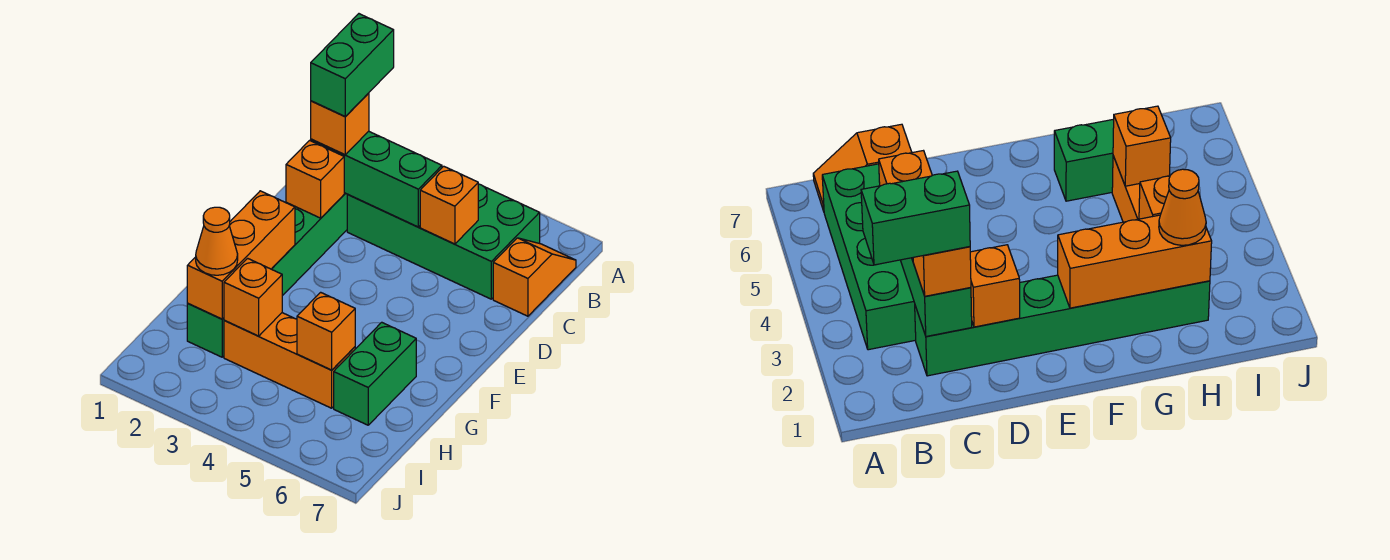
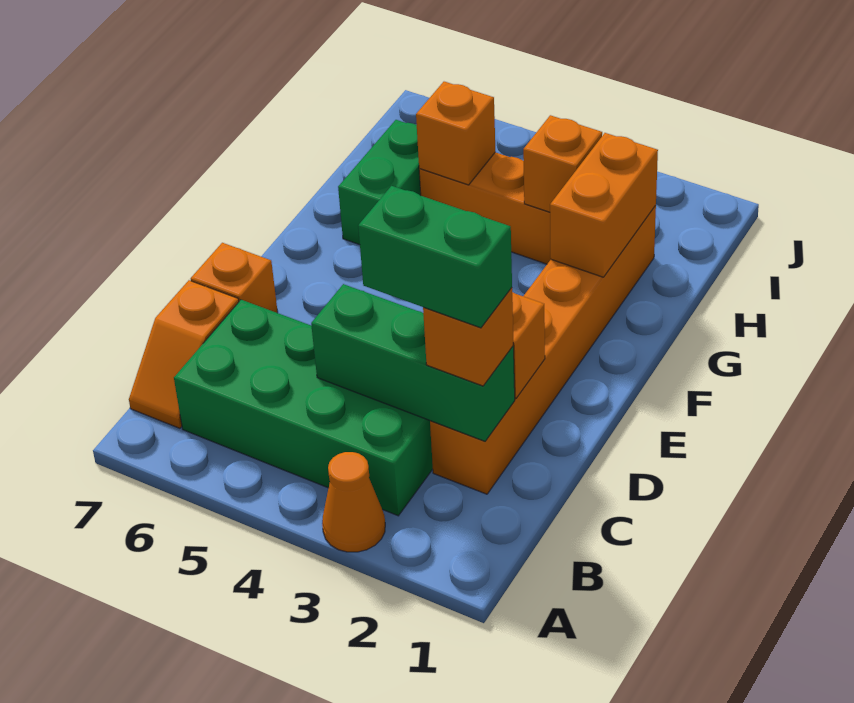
green brick B2:C2 level 4 -> green brick C2:C3 level 4
green brick C2:H2 level 1 -> orange brick C2:H2 level 1
orange brick C5 level 2 -> orange brick D7 level 1
orange brick F2:H2 level 2 -> orange brick G2:H2 level 2
orange cone H2 level 3 -> orange cone A3 level 1

